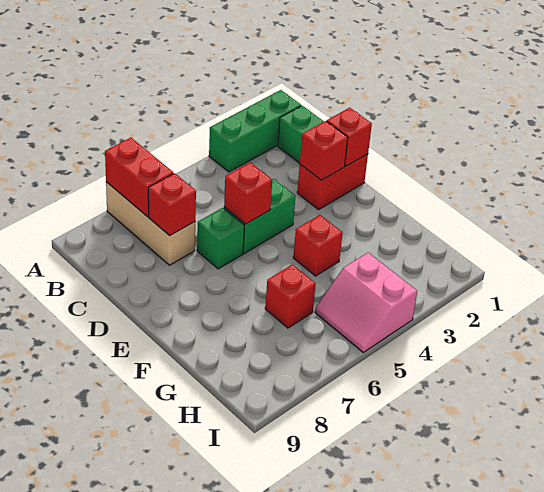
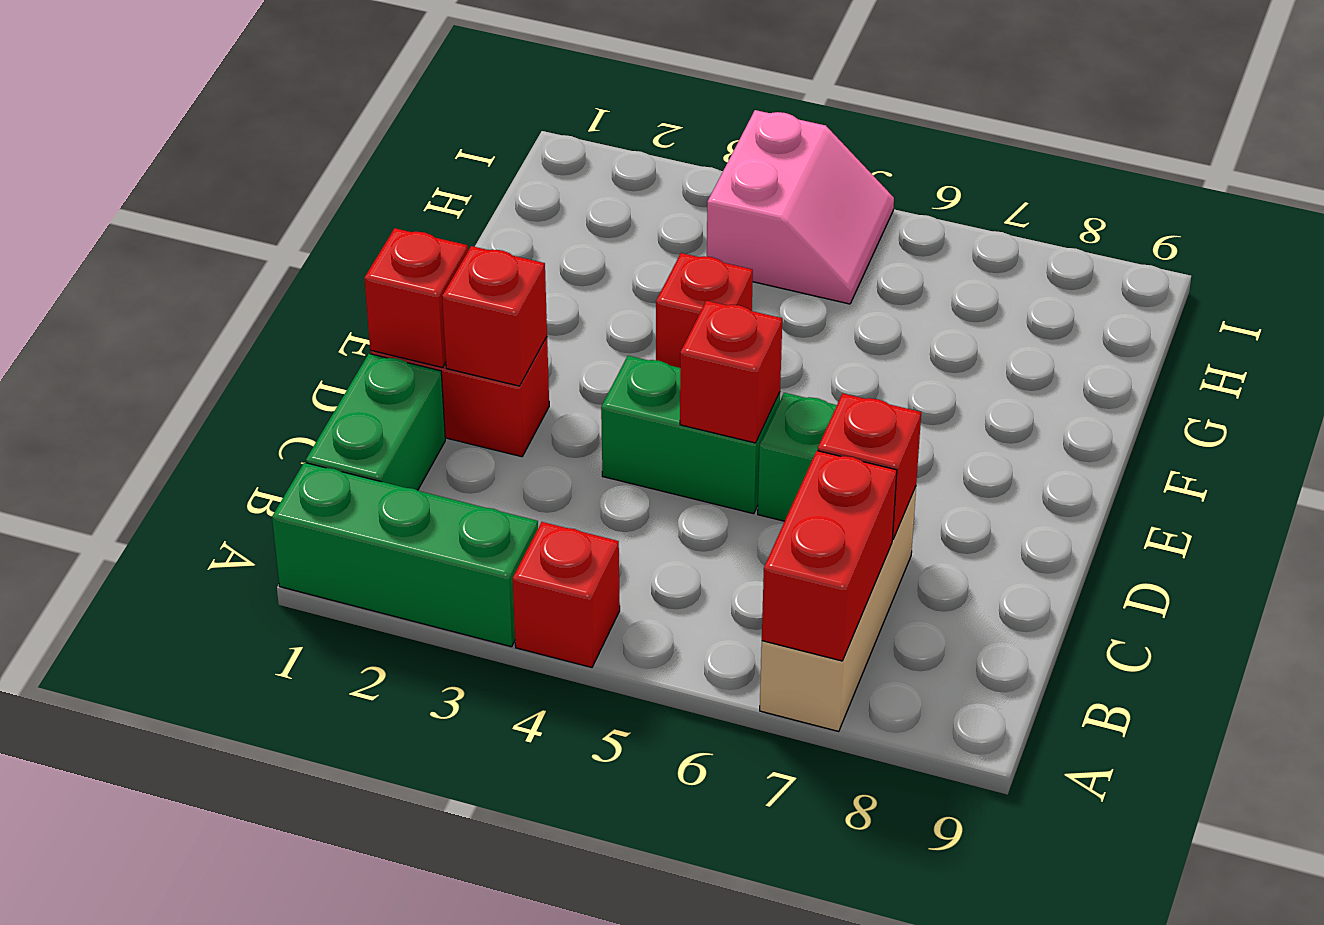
red brick G6 level 1 -> red brick A4 level 1

